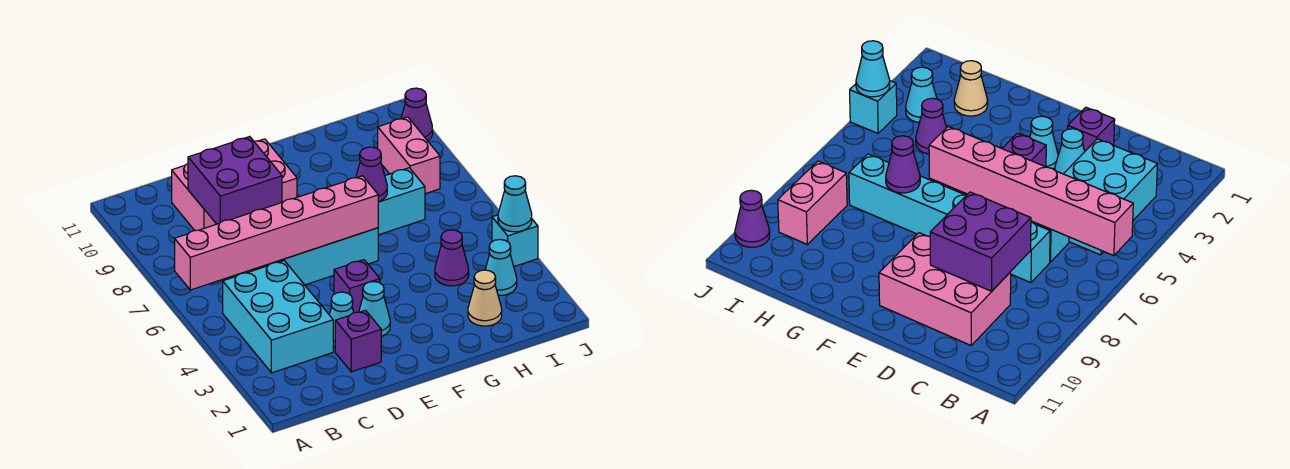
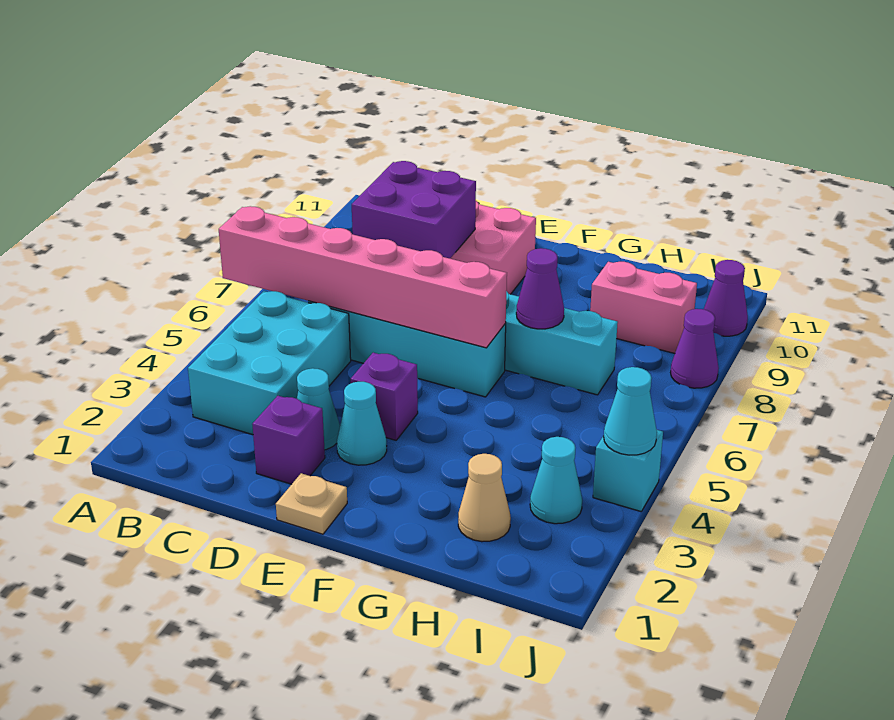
none -> tan plate E1 level 1
purple cone H4 level 1 -> purple cone J8 level 1
pink brick I8:I9 level 1 -> pink brick H9:I9 level 1

